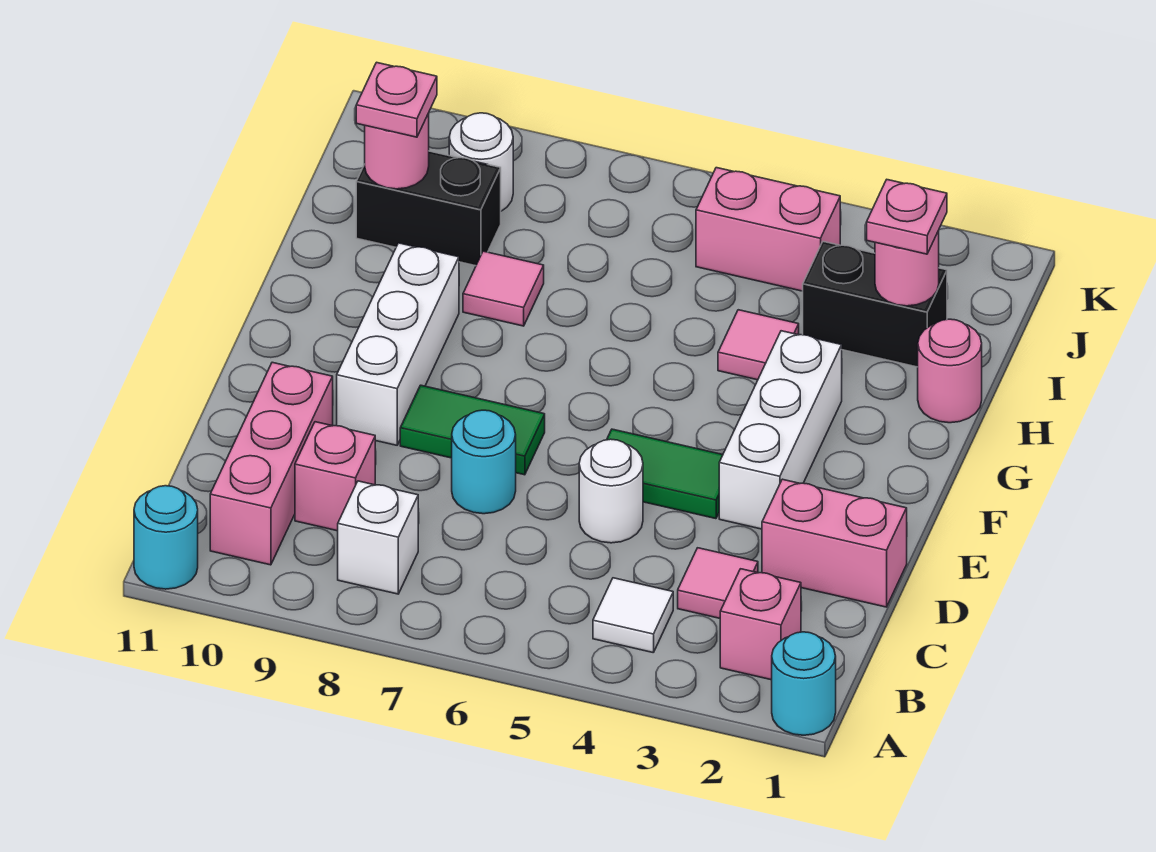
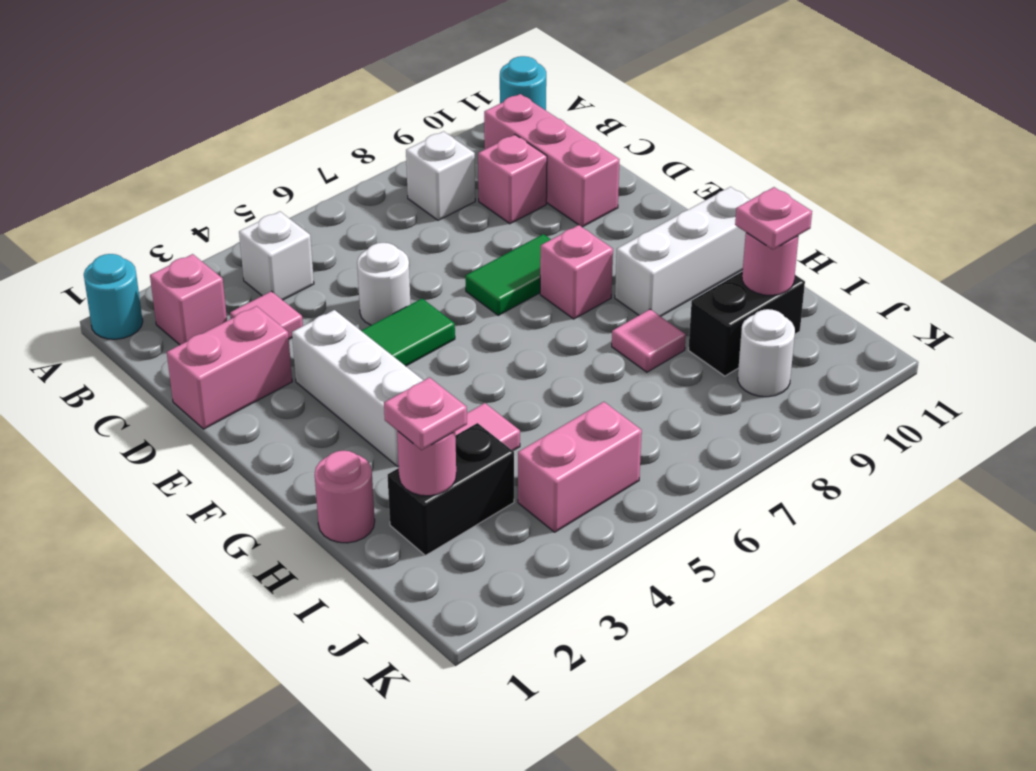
white tile B4 level 1 -> white brick B4 level 1
cyan round brick D7 level 1 -> none
white brick E9:G9 level 1 -> white brick G9:G11 level 1
none -> pink brick F8 level 1

